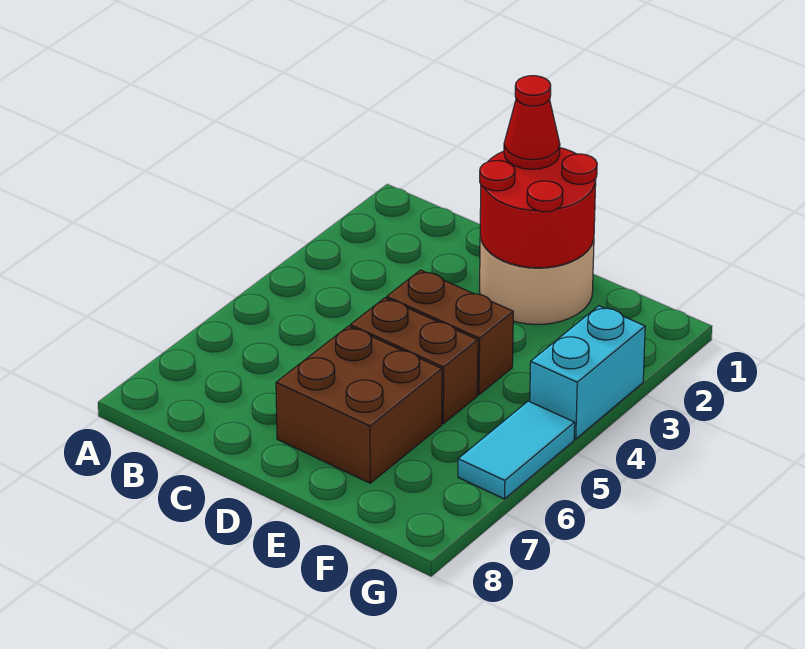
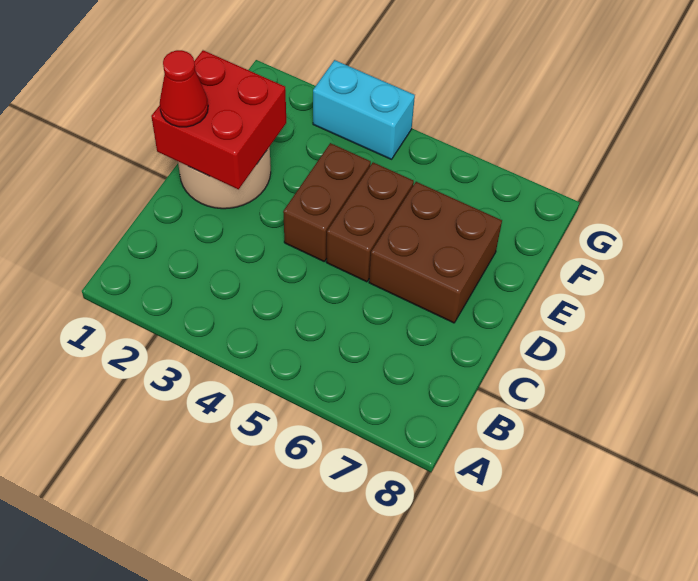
red round brick D1:E2 level 2 -> red brick D1:E2 level 2
cyan tile G5:G6 level 1 -> none

